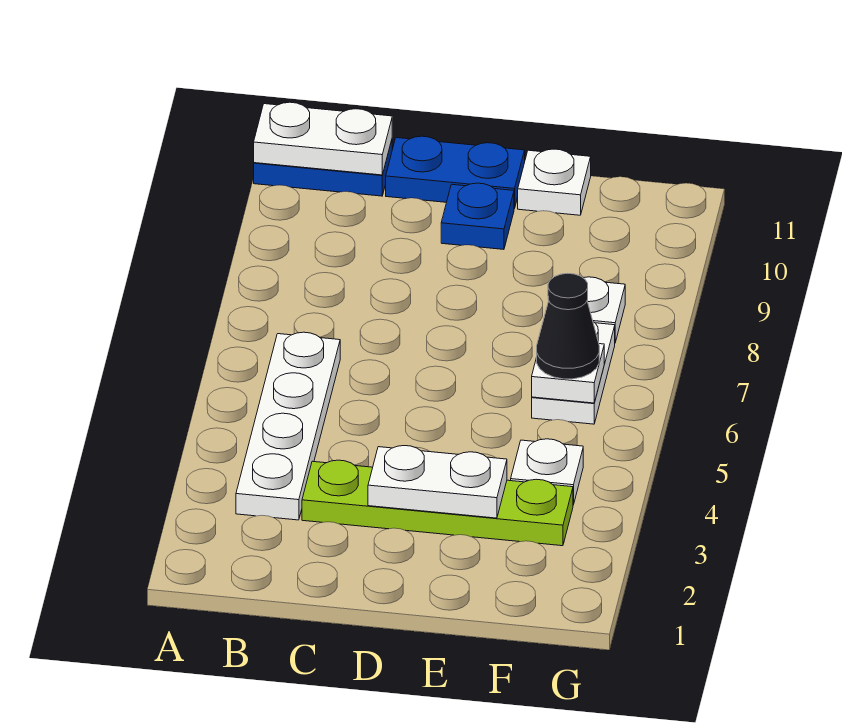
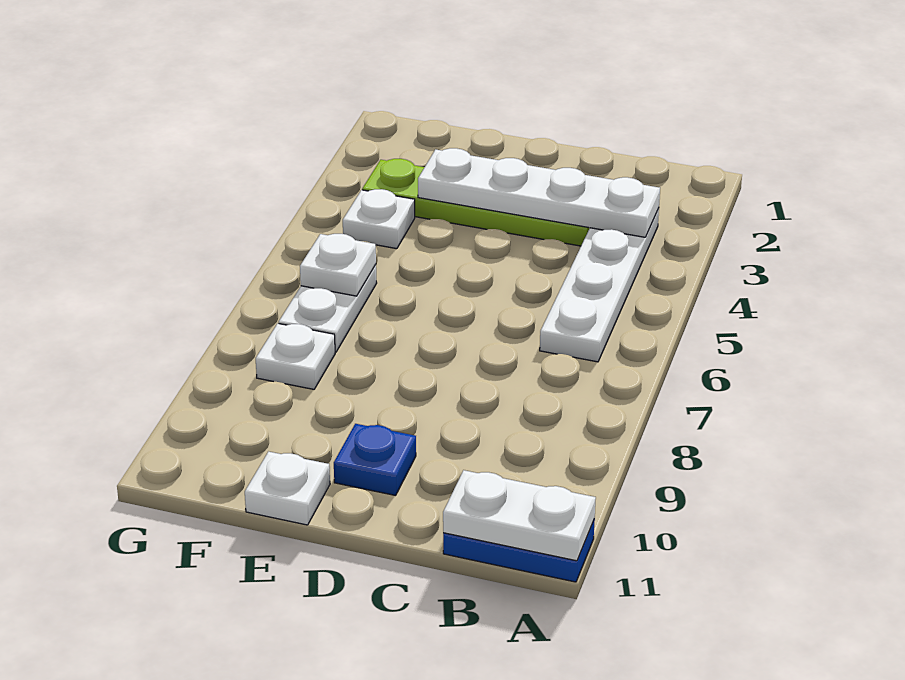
blue plate C11:D11 level 1 -> none
white plate D3:E3 level 2 -> white plate B3:E3 level 2
black cone F6 level 3 -> none

